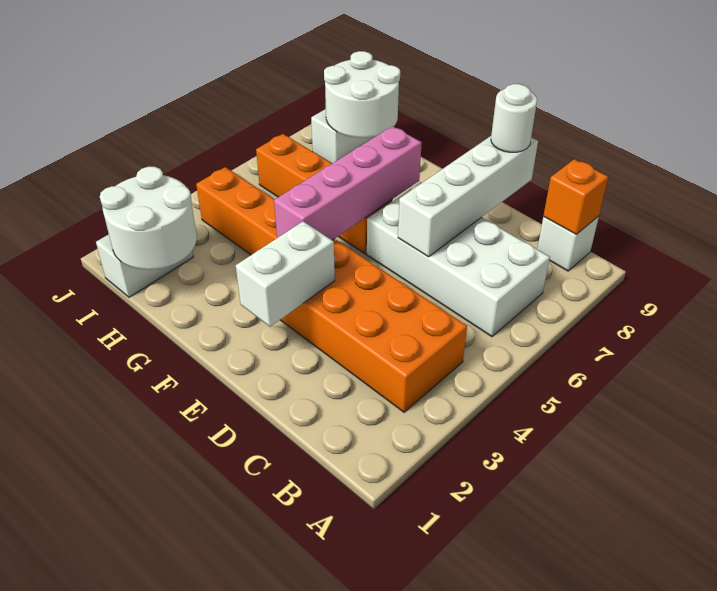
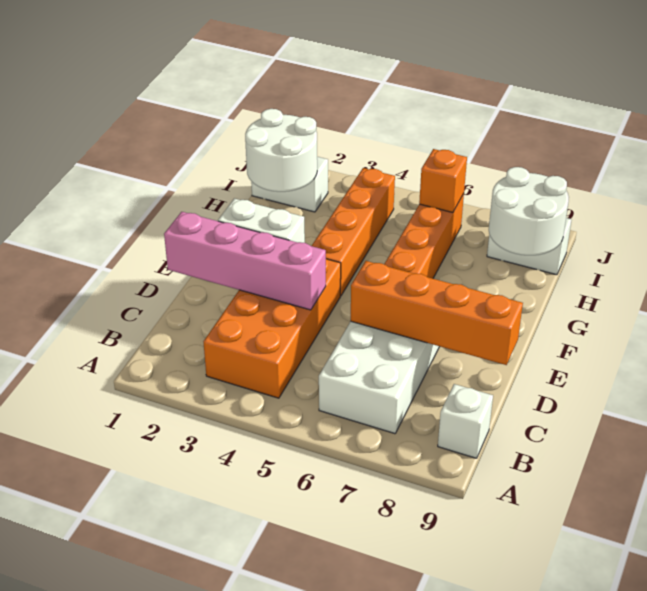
orange brick B9 level 2 -> orange brick I6 level 2
white brick D6:D9 level 2 -> orange brick D6:D9 level 2
white round brick D9 level 3 -> none
pink brick F4:F7 level 2 -> pink brick D1:D4 level 2

